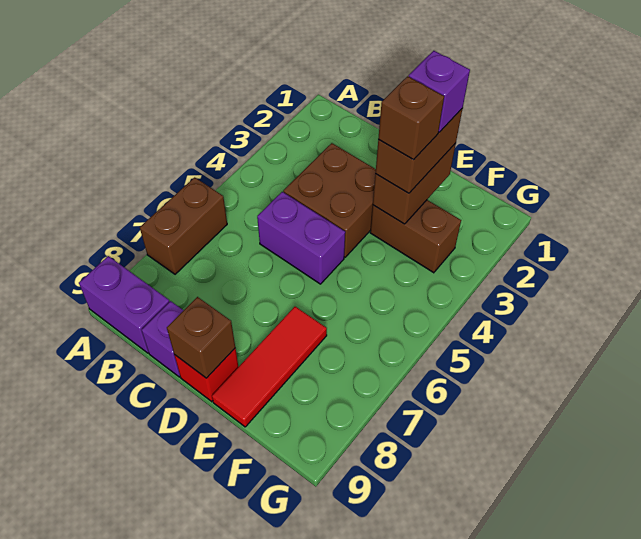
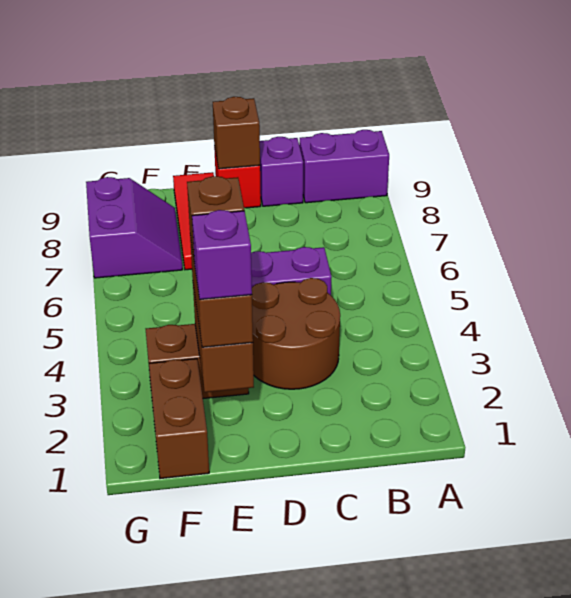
brown brick A6:A7 level 1 -> brown brick F1:F2 level 1
brown brick C3:D4 level 1 -> brown round brick C3:D4 level 1
none -> purple slope F7:G8 level 1 top G

